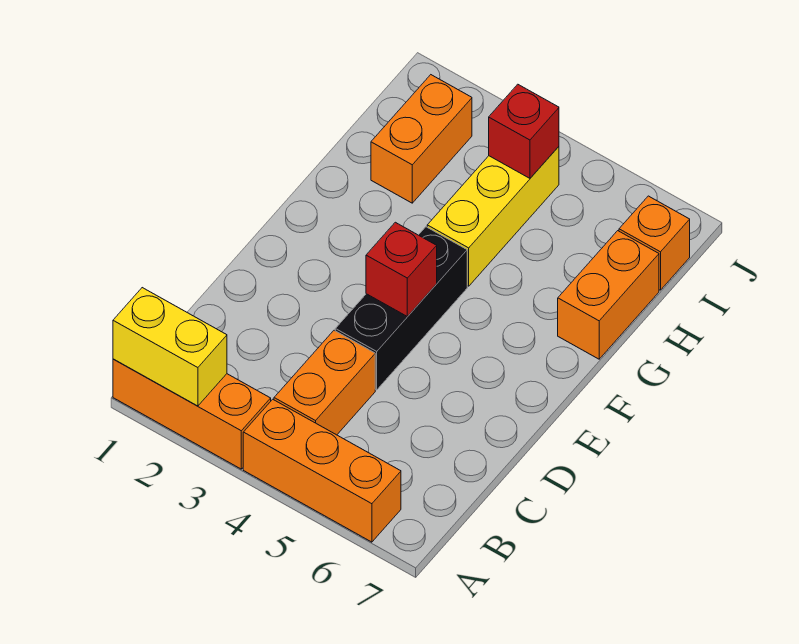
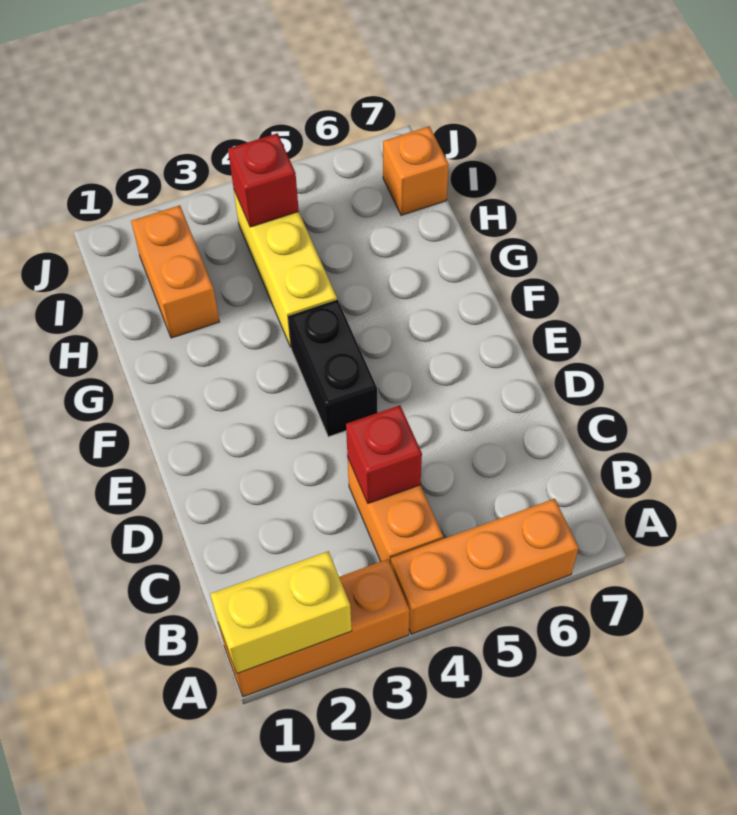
black brick D4:F4 level 1 -> black brick E4:F4 level 1
red brick E4 level 2 -> red brick C4 level 2
orange brick G7:H7 level 1 -> none

